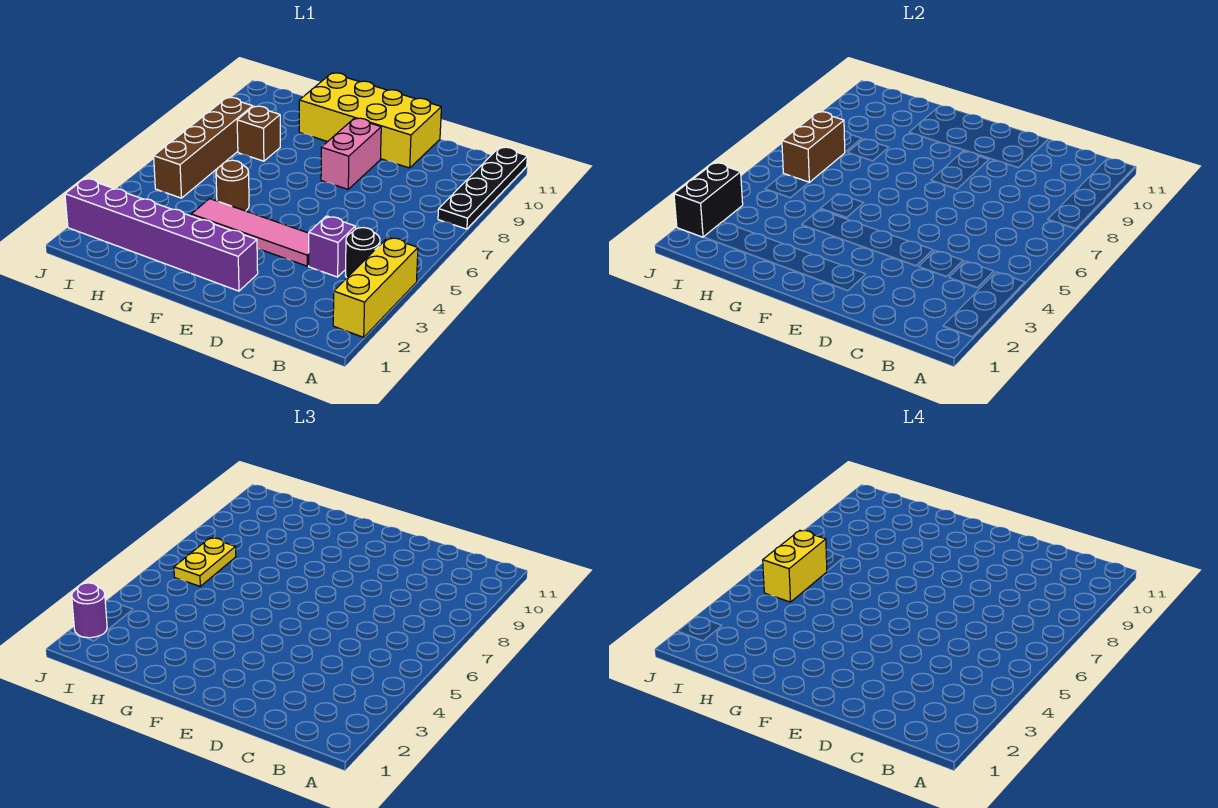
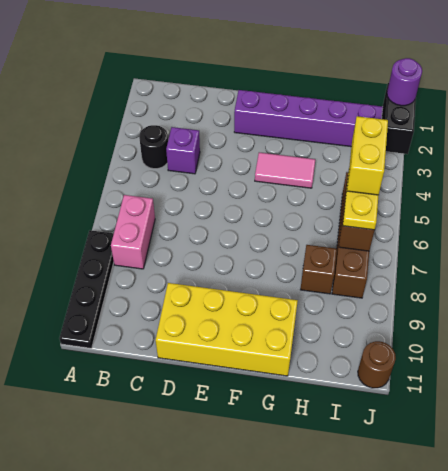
yellow brick A2:A4 level 1 -> none
pink tile D4:G4 level 1 -> pink tile F4:G4 level 1
pink brick E8:E9 level 1 -> pink brick B7:B8 level 1
brown round brick G5 level 1 -> brown round brick J11 level 1

